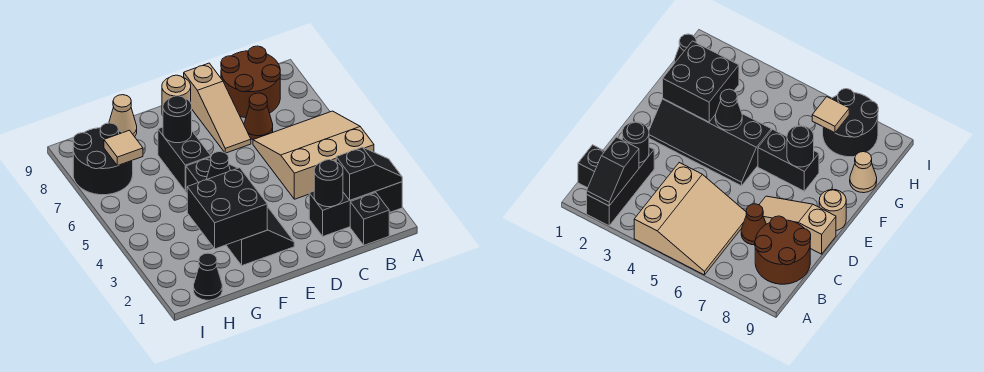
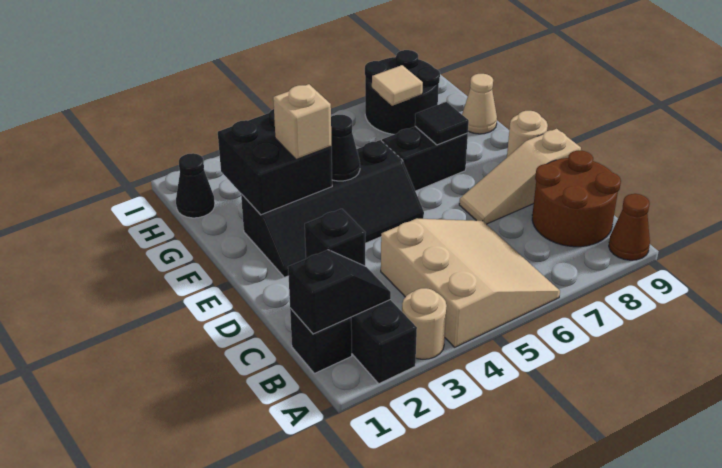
black slope A2:B2 level 2 top B -> black slope B1:B2 level 2 top 1
none -> tan round brick A3 level 1
black round brick C2 level 2 -> black brick C2 level 2
brown cone C7 level 1 -> brown cone A9 level 1
none -> tan brick F3 level 3
black round brick F7 level 2 -> black tile F7 level 2

